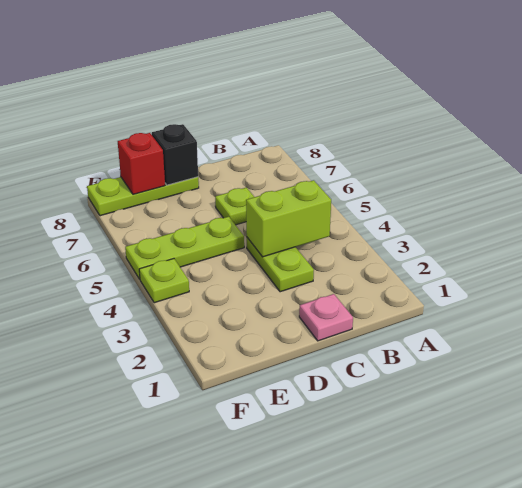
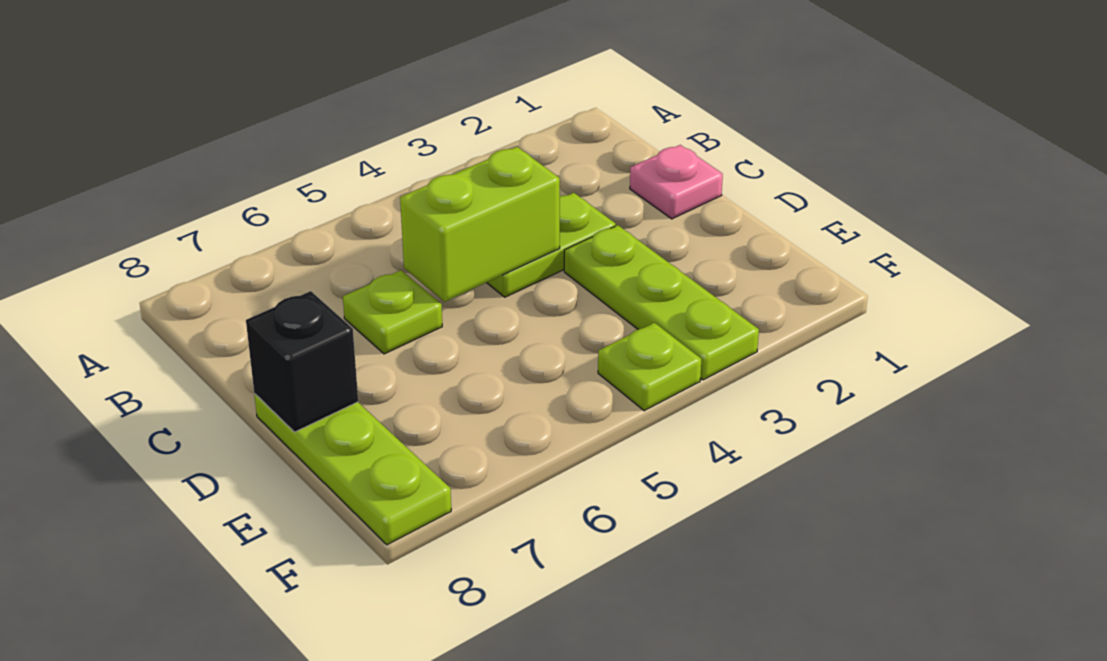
lime brick B4:C4 level 2 -> lime brick C4:C5 level 2
lime plate D5:F5 level 1 -> lime plate D3:F3 level 1
red brick E8 level 2 -> none

